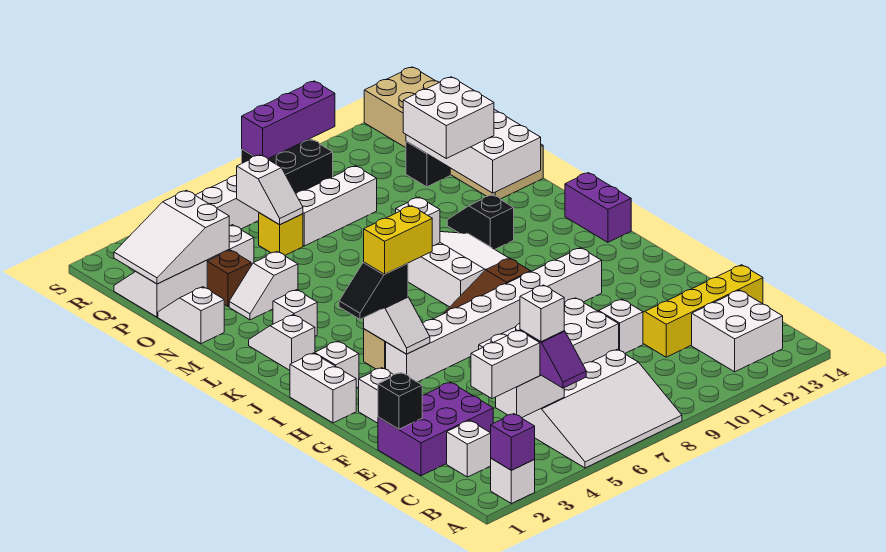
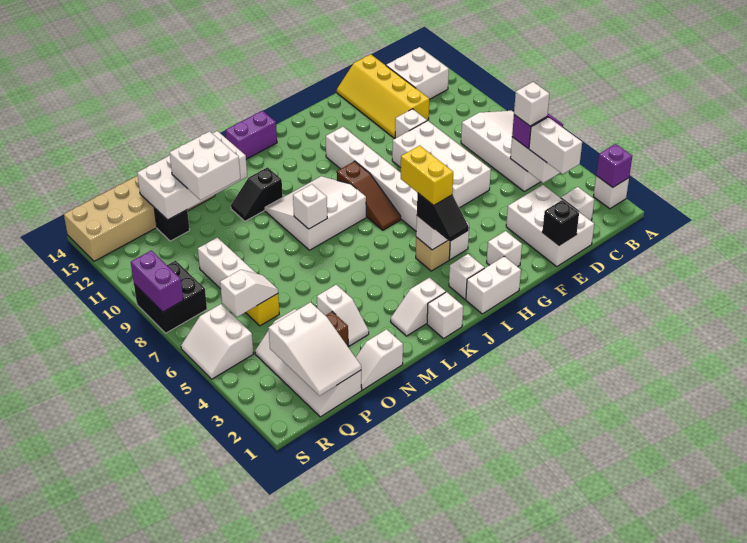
purple brick D1:E3 level 1 -> white brick D1:E3 level 1
white brick L3 level 1 -> white brick K1 level 1
purple brick S8:S10 level 2 -> purple brick S8:S9 level 2

